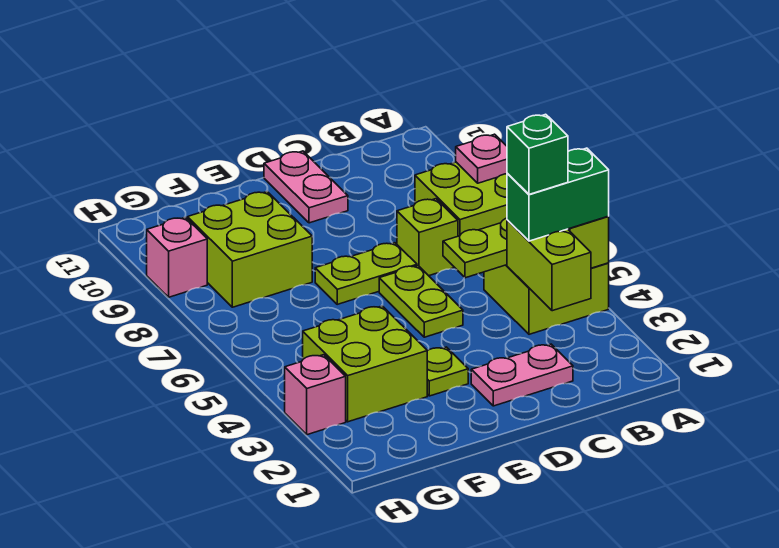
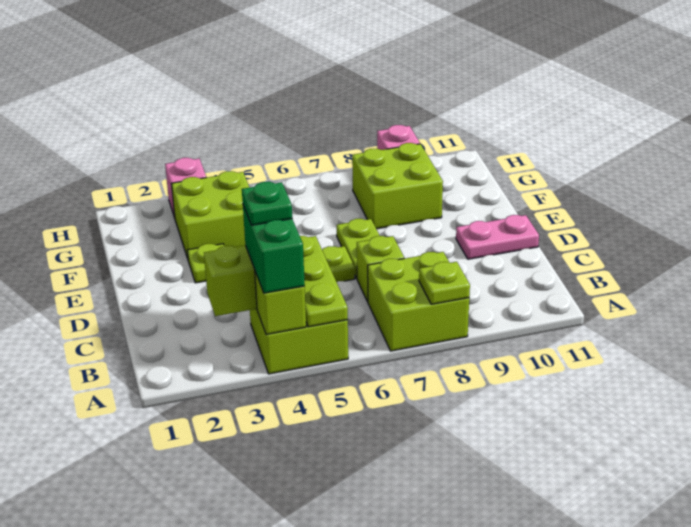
pink plate A8 level 2 -> lime plate A8 level 2
green brick B4 level 4 -> green plate B4 level 4
pink plate C2:D2 level 1 -> none

